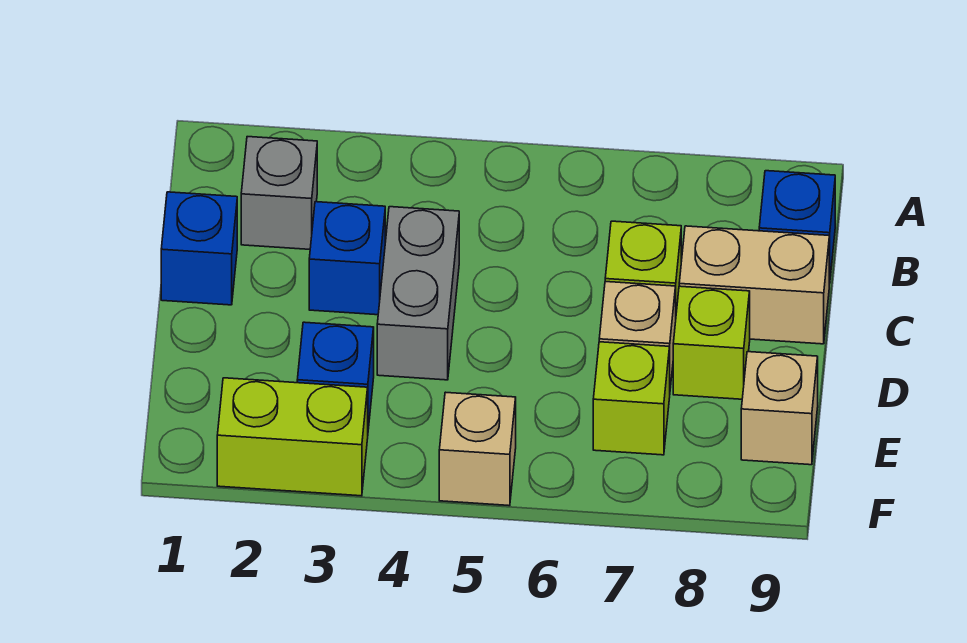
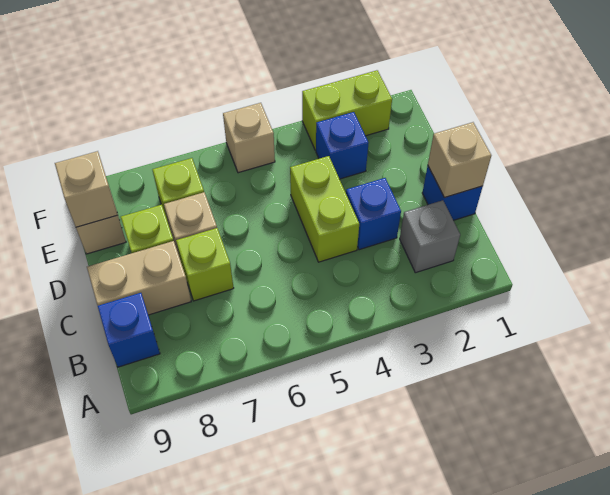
none -> tan brick C1 level 2
grey brick C4:D4 level 1 -> lime brick C4:D4 level 1
none -> tan brick E9 level 2

